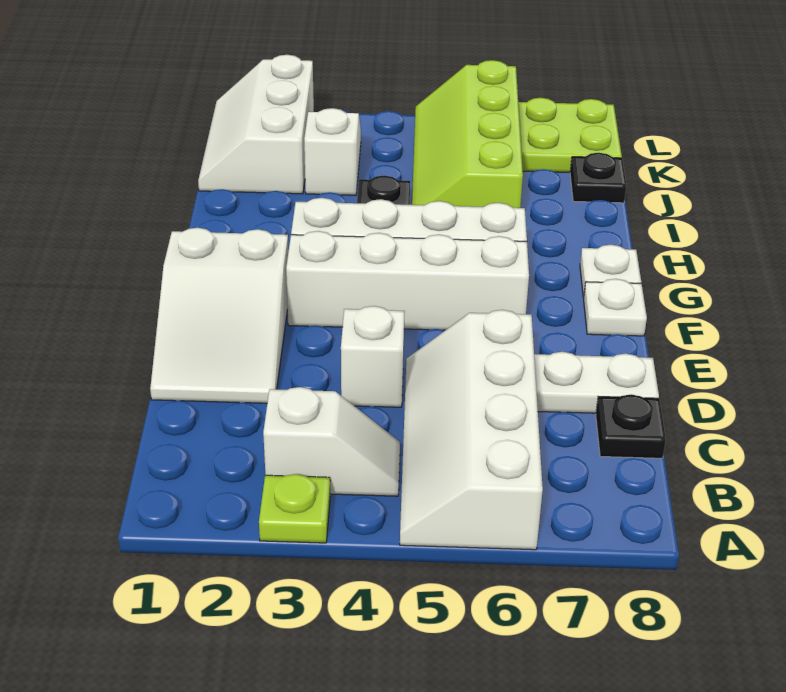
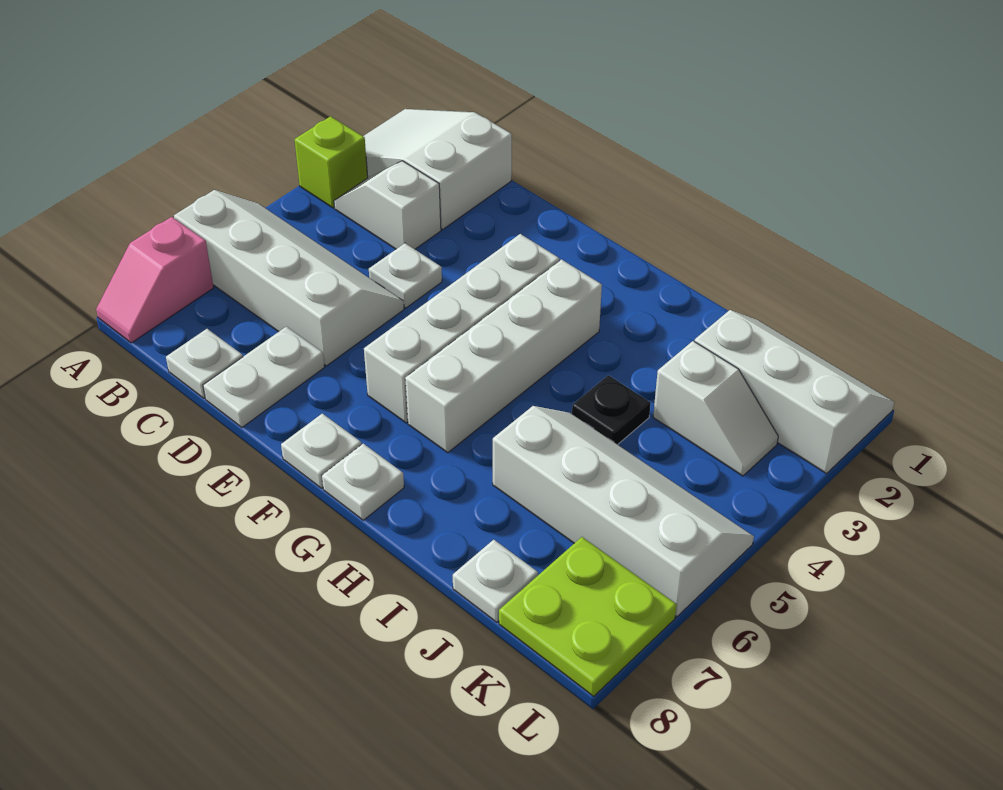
lime plate A3 level 1 -> lime brick A3 level 1
none -> pink slope A7:A8 level 1 top 7
white slope B3:B4 level 1 top 3 -> white slope B3:C3 level 1 top C
black plate C8 level 1 -> white plate C8 level 1
white slope D1:F2 level 1 top F -> white slope A1:C2 level 1 top C
white brick D4 level 1 -> white plate D4 level 1
lime slope I5:L6 level 1 top 6 -> white slope I5:L6 level 1 top 6
black plate J8 level 1 -> white plate J8 level 1

